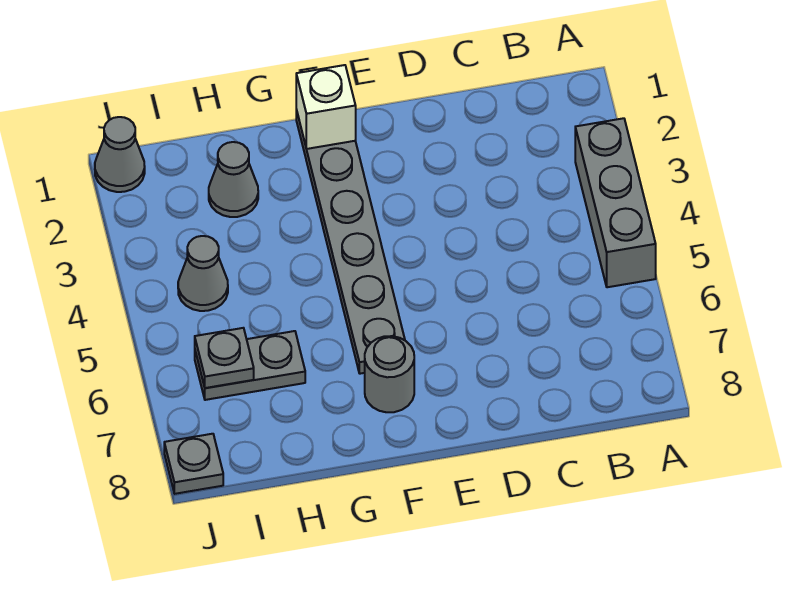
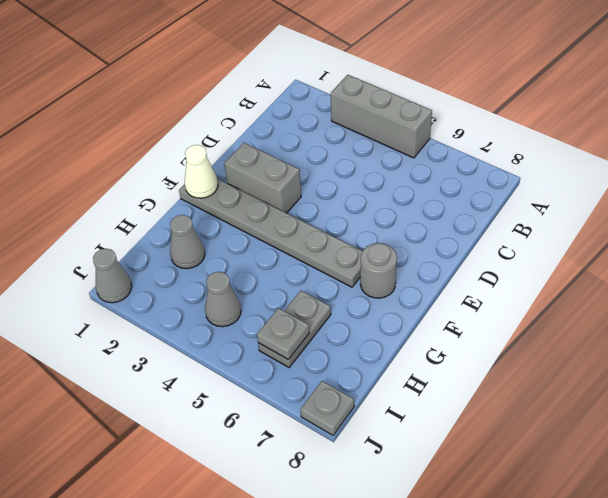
none -> grey brick E2:E3 level 1
white brick F1 level 2 -> white cone F1 level 2

